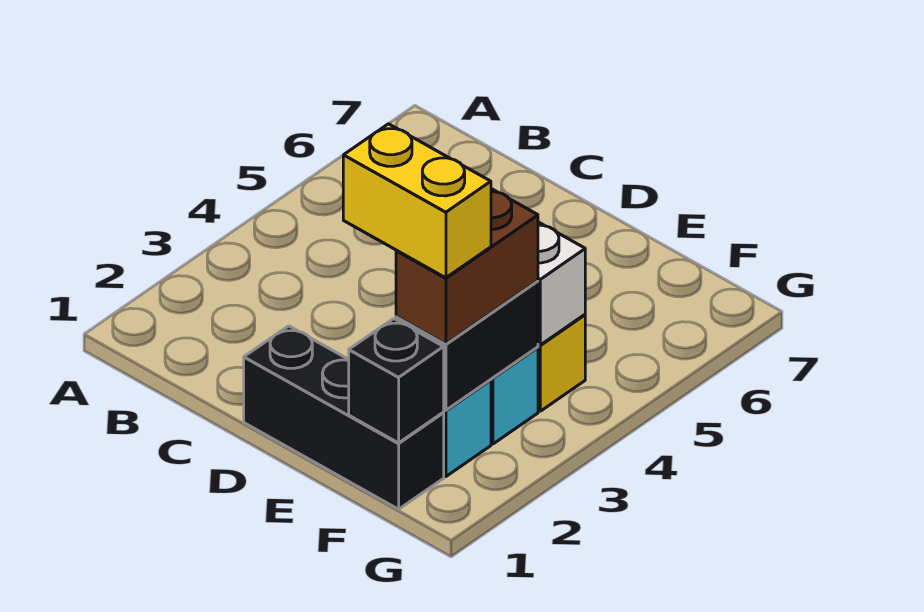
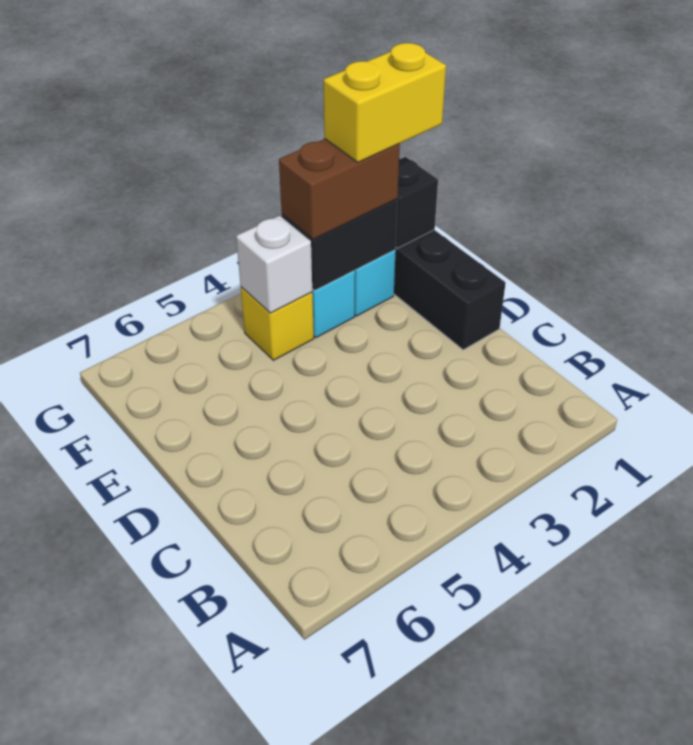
yellow brick E2:F2 level 4 -> yellow brick F1:F2 level 4

